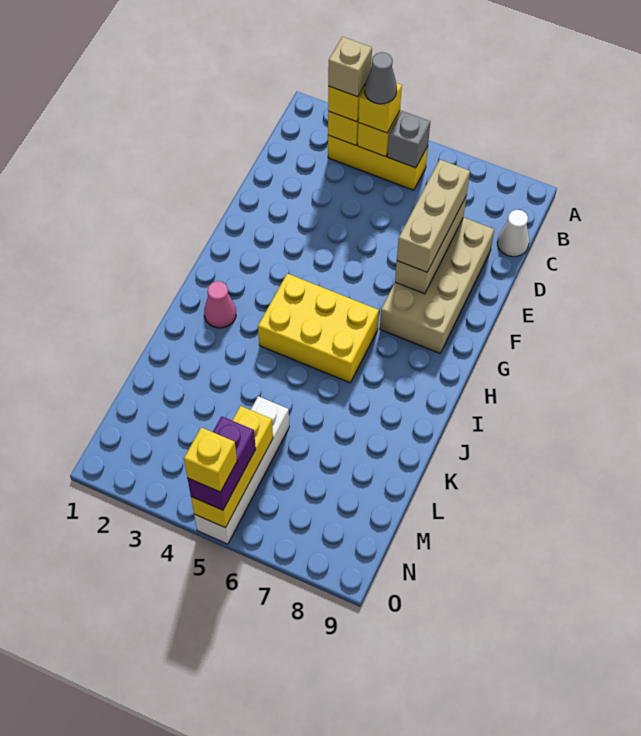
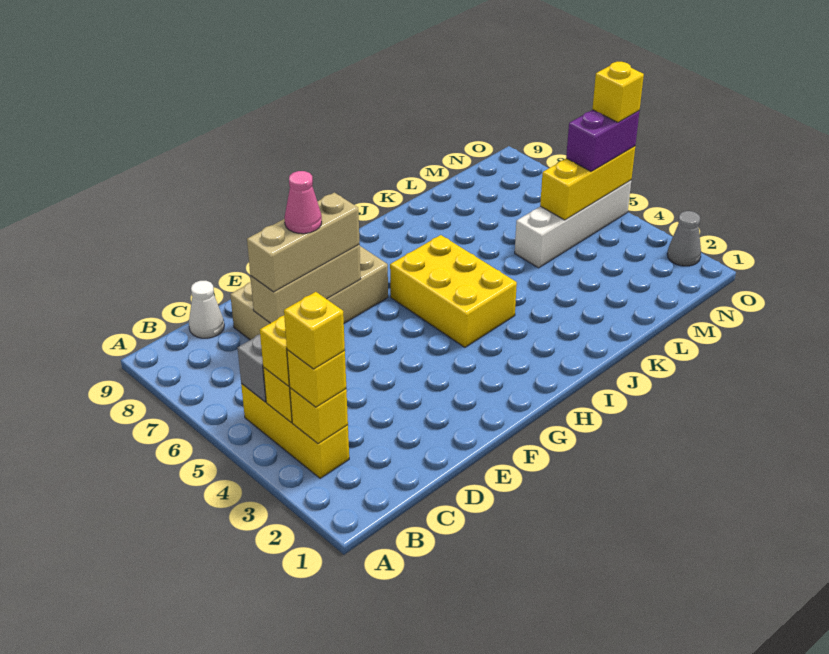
tan brick B3 level 4 -> yellow brick B3 level 4
grey cone B4 level 4 -> grey cone O2 level 1
pink cone I2 level 1 -> pink cone E7 level 4

